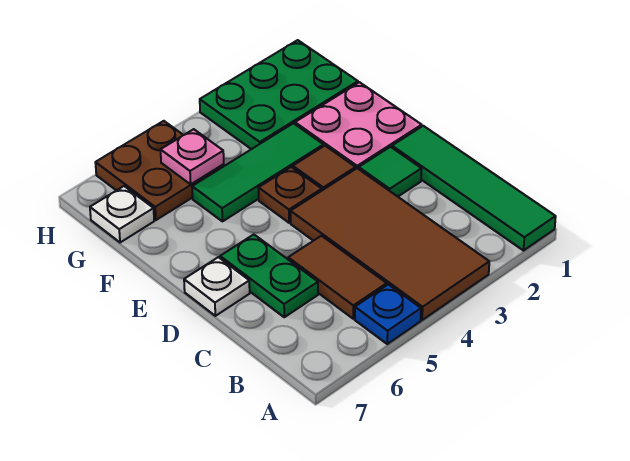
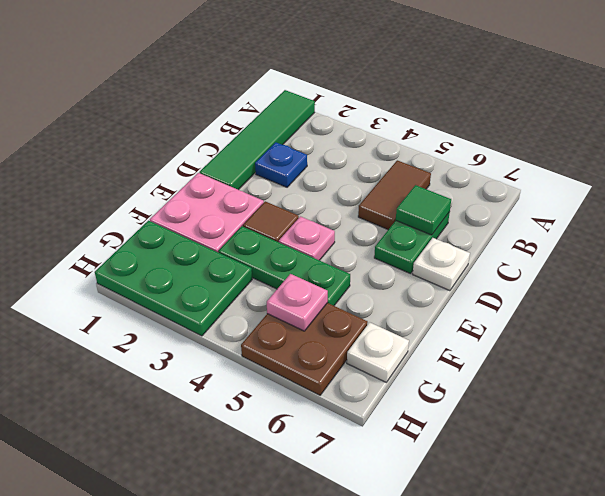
brown tile A3:D4 level 1 -> none
blue plate A5 level 1 -> blue plate C2 level 1
green tile D2 level 1 -> green tile C6 level 2
brown plate E4 level 1 -> pink plate E4 level 1
green tile F3:F5 level 1 -> green plate F3:F5 level 1

